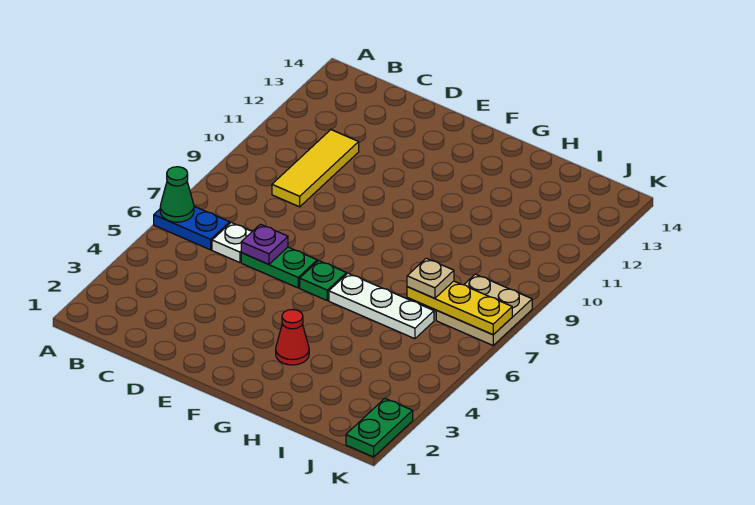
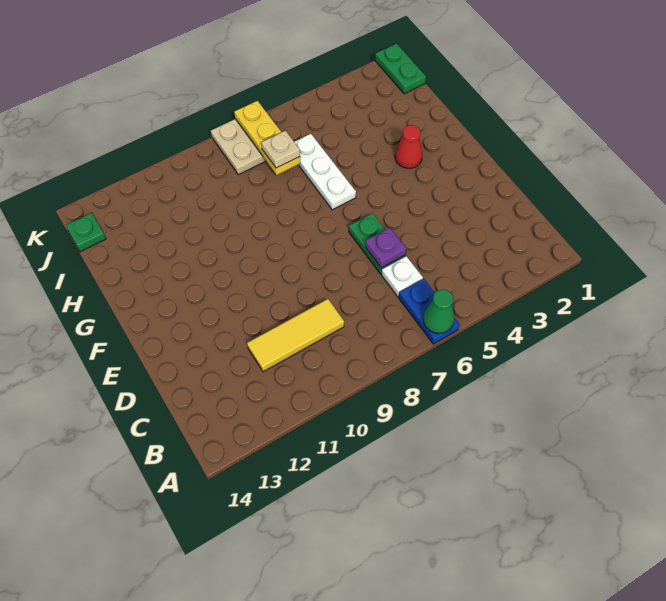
green plate F6 level 1 -> green plate J14 level 1
green plate K1:K2 level 1 -> green plate J1:K1 level 1

